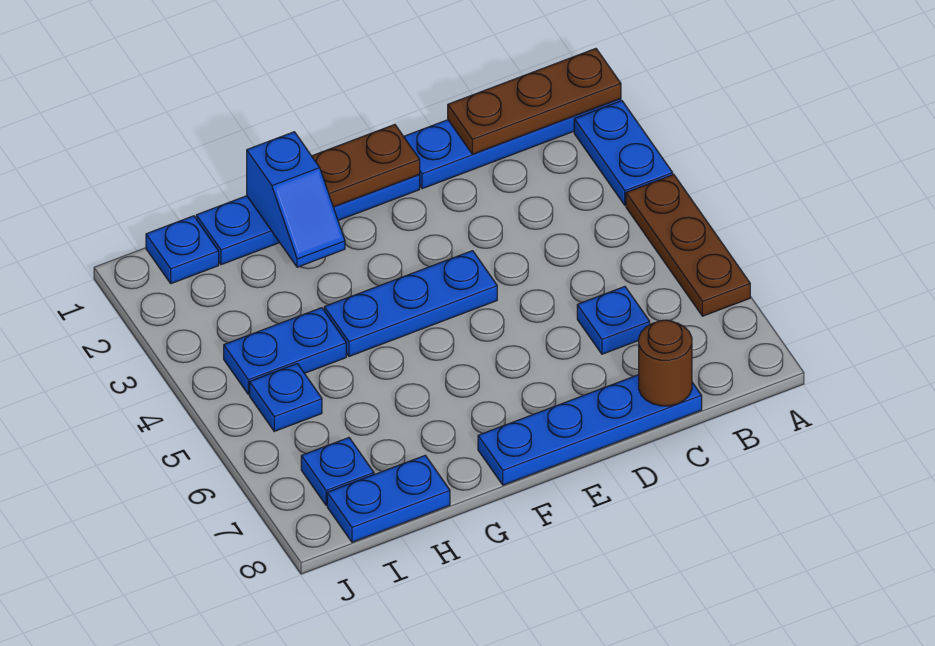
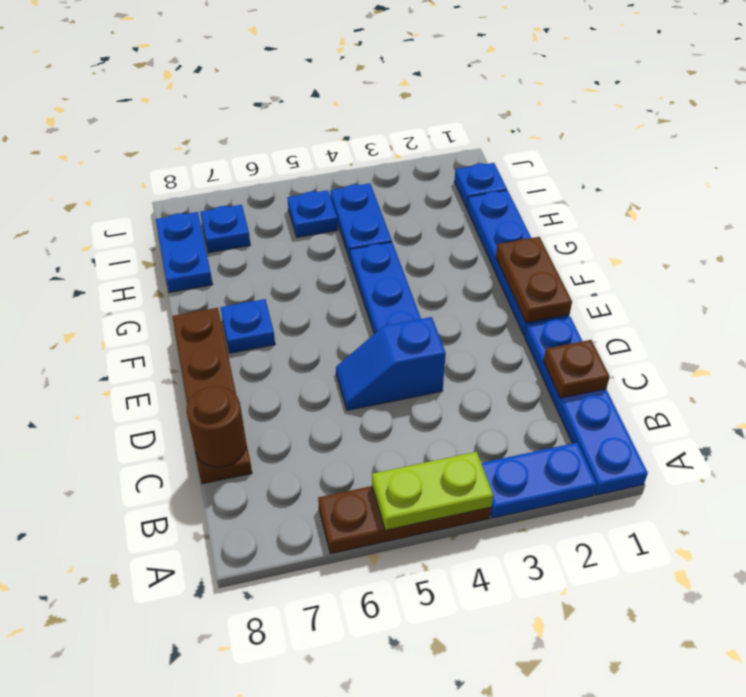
brown plate A1:C1 level 2 -> brown plate C1 level 2
none -> lime plate A4:A5 level 2
blue plate C6 level 1 -> blue plate F7 level 1
blue plate C8:F8 level 1 -> brown plate C8:F8 level 1
blue slope G1:G2 level 2 top 1 -> blue slope D4:D5 level 1 top 4

